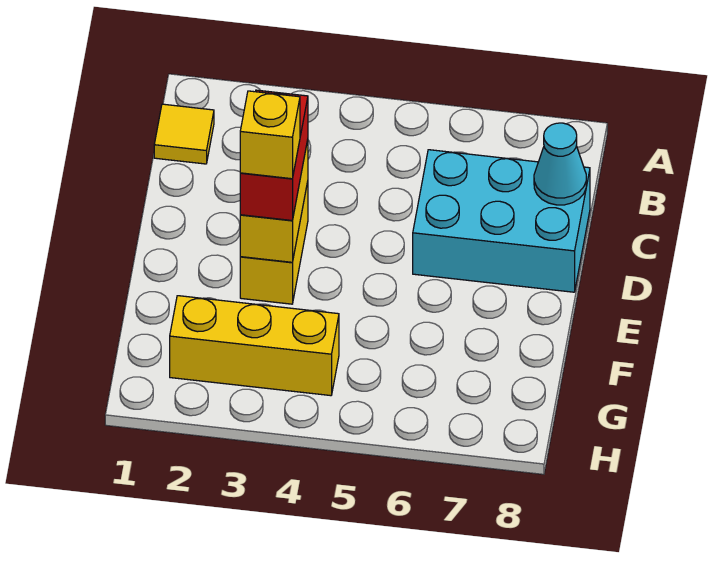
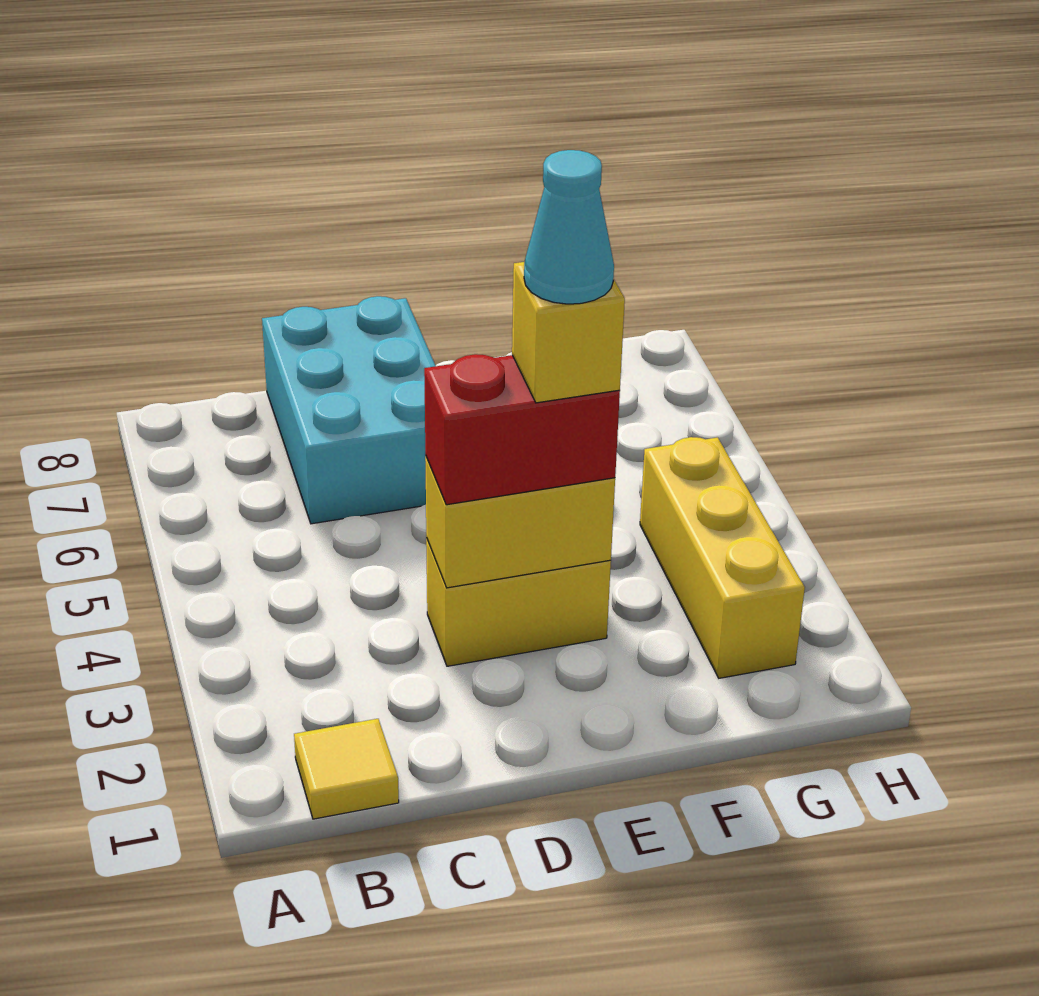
cyan cone C8 level 2 -> cyan cone E3 level 5

